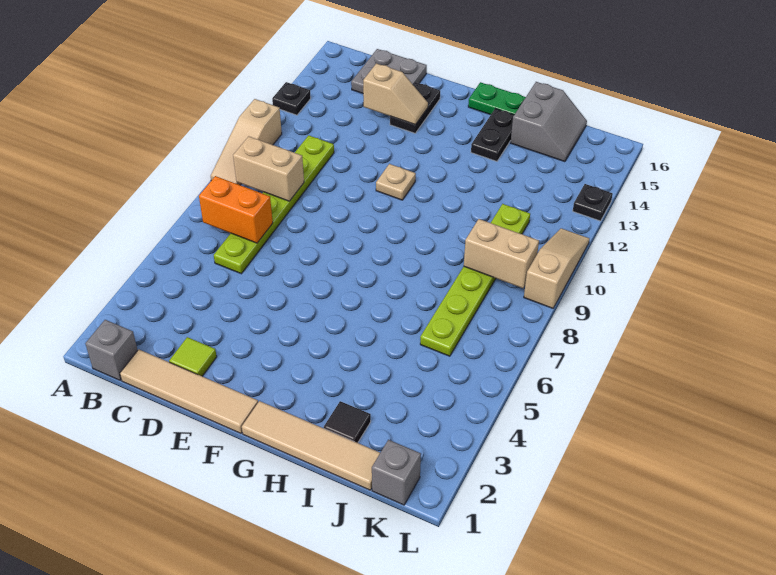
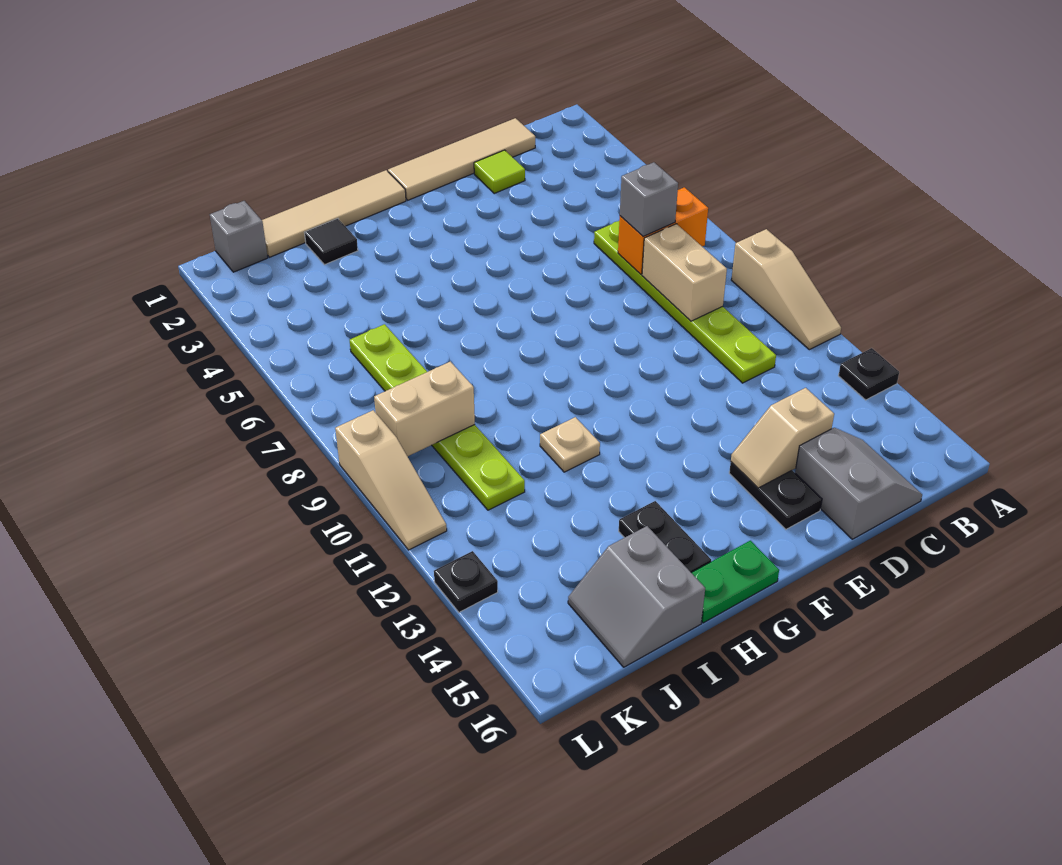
tan slope A9:A11 level 1 top 11 -> tan slope A9:A11 level 1 top 9
grey brick B1 level 1 -> grey brick C7 level 3
tan brick B9:C9 level 2 -> tan brick C8:C9 level 2
grey plate C15:D16 level 1 -> grey slope C15:D16 level 1 top D
tan plate F11 level 1 -> tan plate H11 level 1

